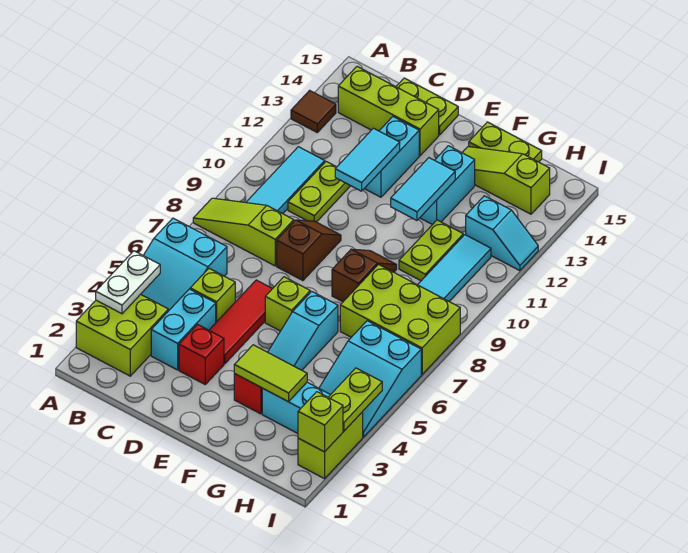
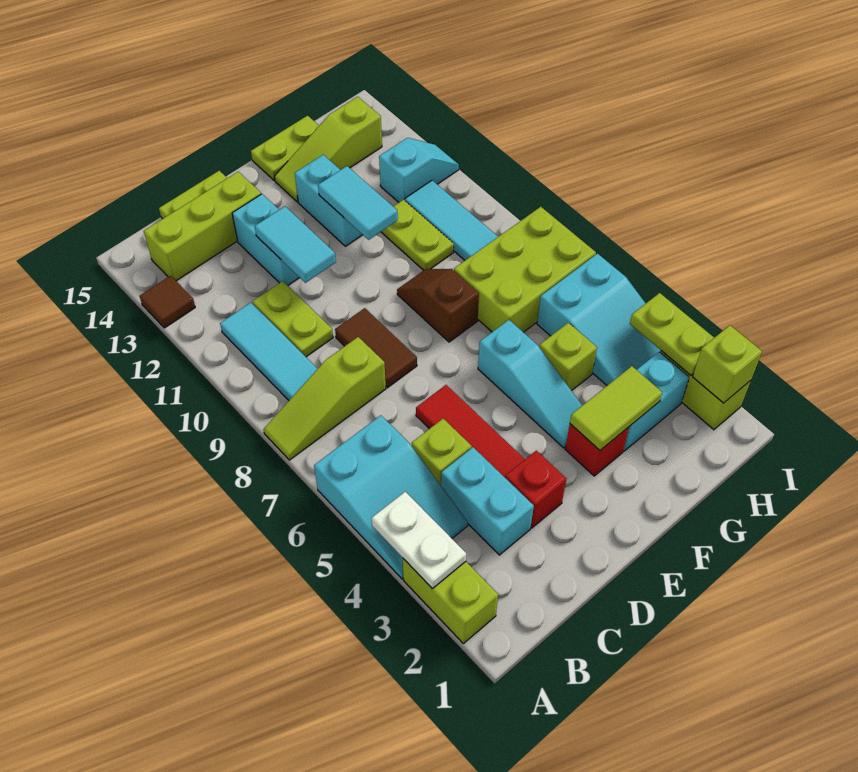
lime brick A2:B3 level 1 -> lime brick A2:A3 level 1
brown slope D8:D9 level 1 top 8 -> brown tile D8:D9 level 1
lime brick E6 level 1 -> lime brick G5 level 1

